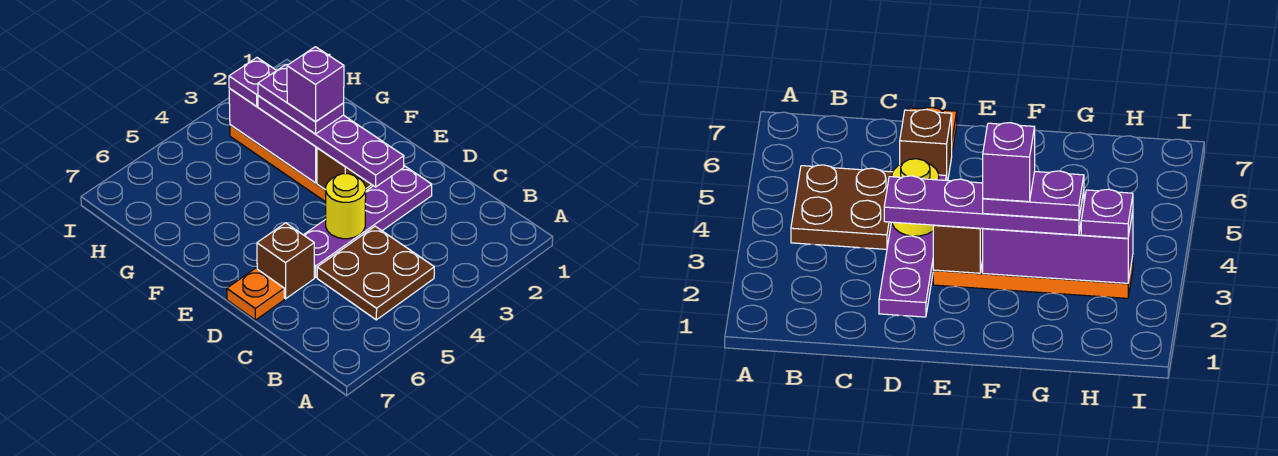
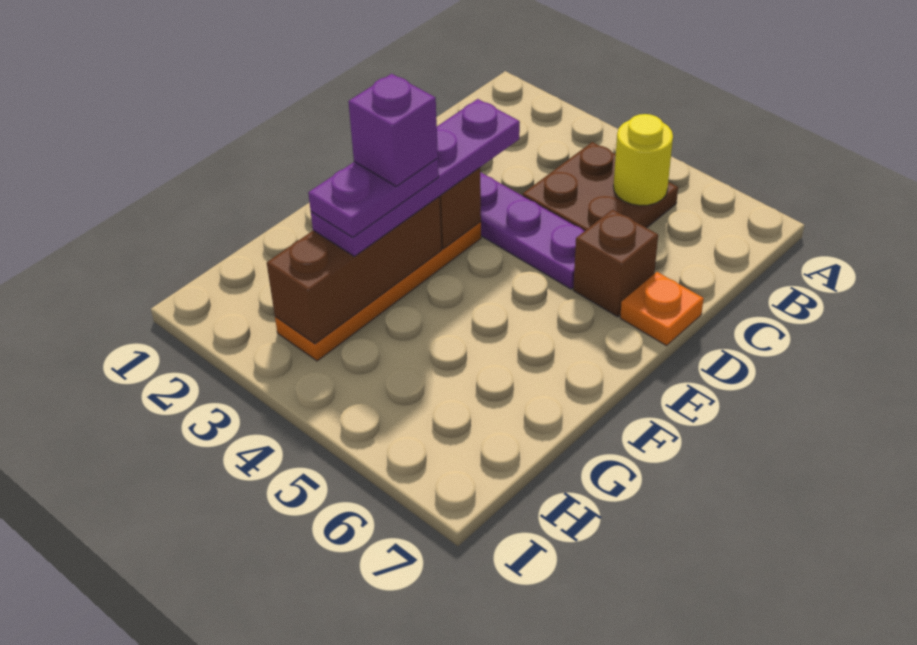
yellow round brick D4 level 2 -> yellow round brick B5 level 2
purple brick F3:H3 level 2 -> brown brick F3:H3 level 2
purple plate H3 level 3 -> none

